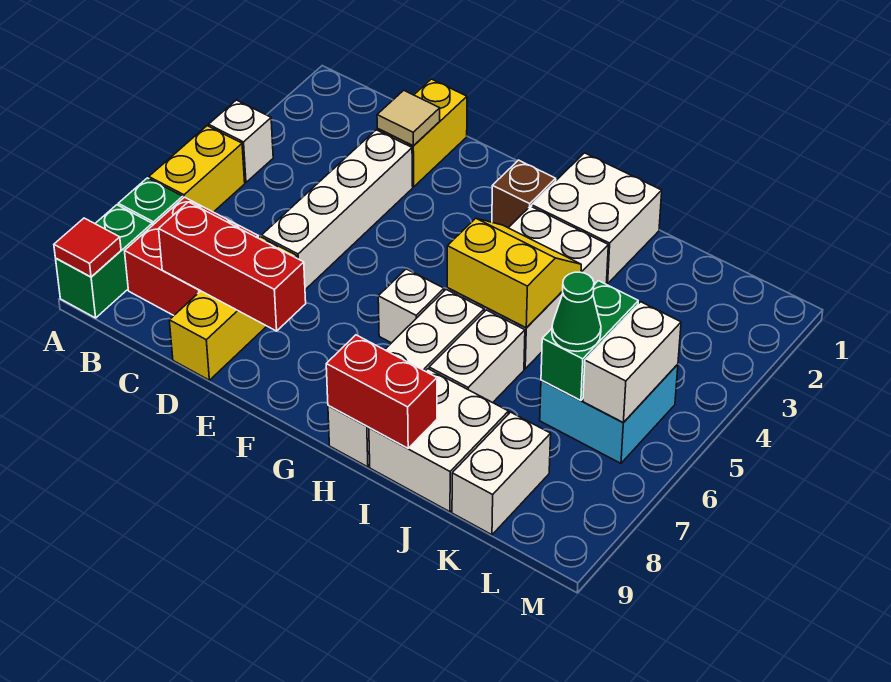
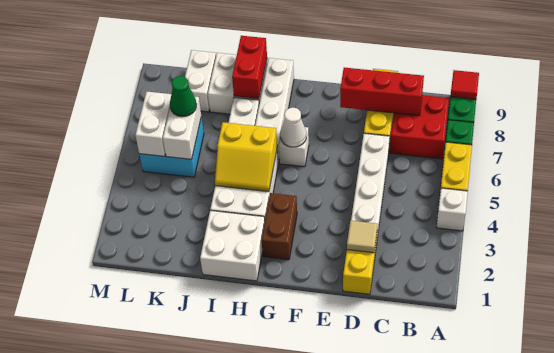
brown brick G2 level 1 -> brown brick G2:G3 level 1
none -> white cone G6 level 2
red brick H9:I9 level 2 -> red brick I8:I9 level 2
green brick K5:K6 level 2 -> white brick K5:K6 level 2

